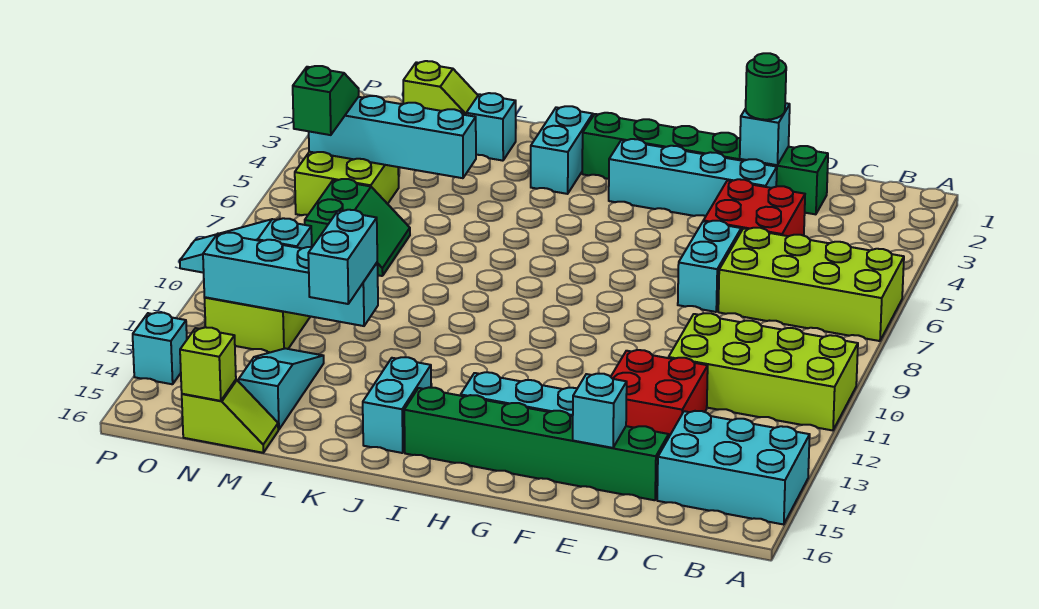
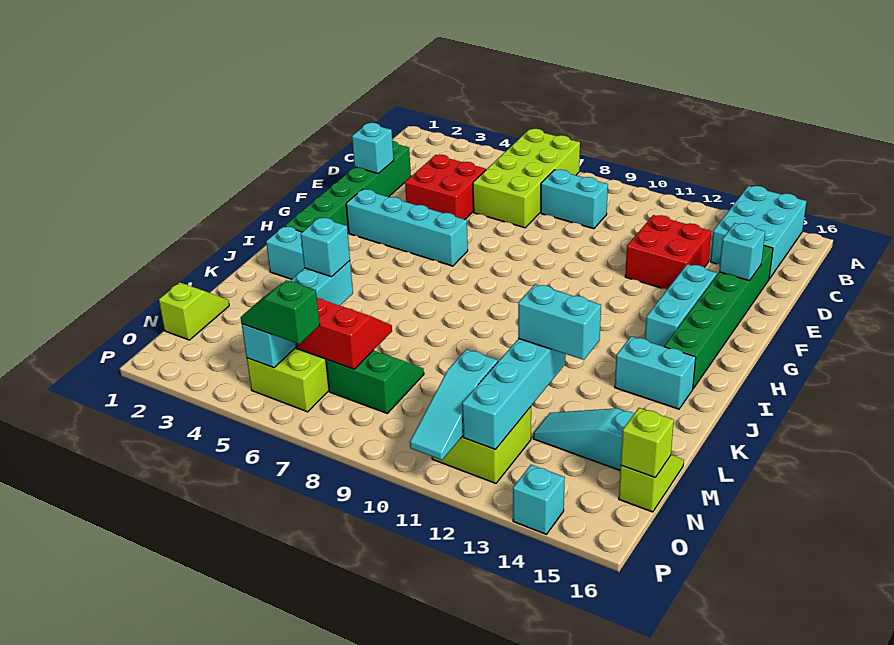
lime brick A10:D11 level 1 -> none
green round brick E2 level 3 -> none
cyan brick E3:H3 level 1 -> cyan brick G3:G6 level 1
cyan brick E6:E7 level 1 -> cyan brick C8:C9 level 1
cyan brick L2 level 1 -> cyan brick L5 level 3
none -> red slope M6:N7 level 2 top N

